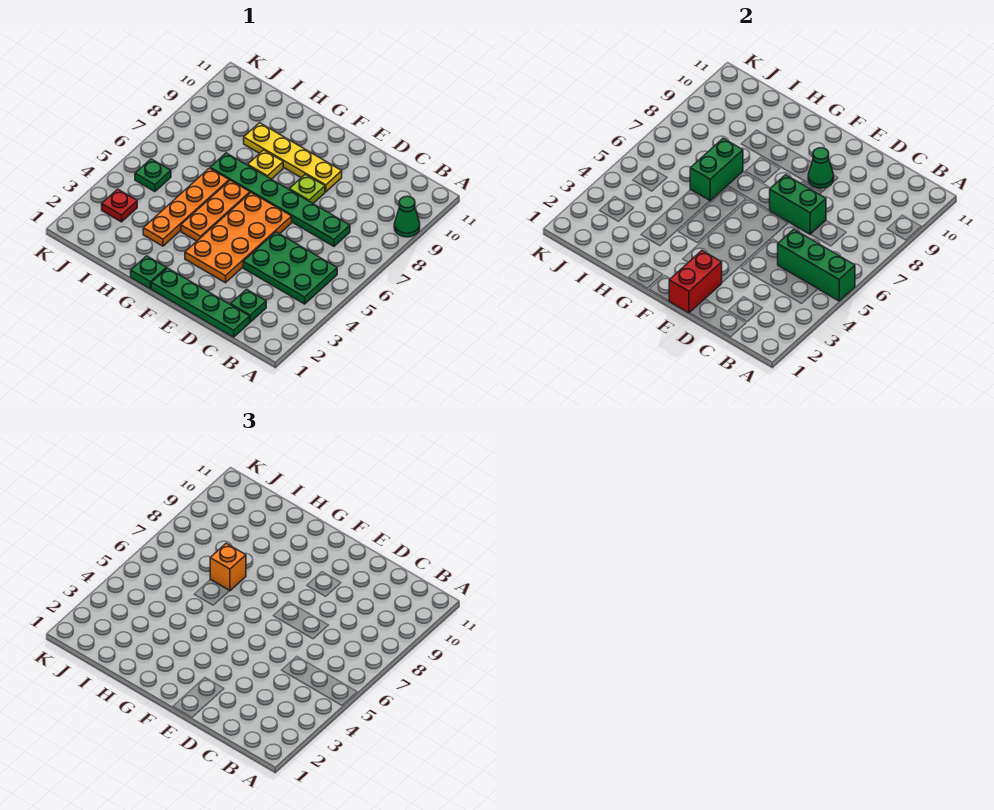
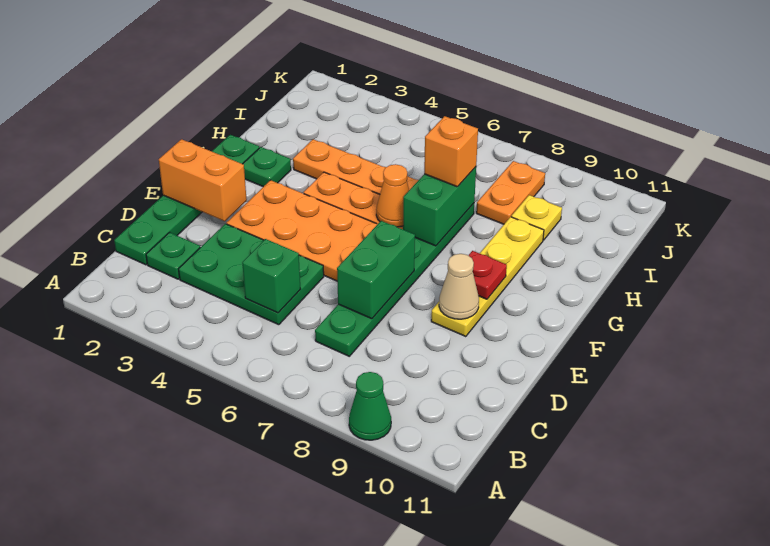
green brick A5:C5 level 2 -> green brick C5 level 2
green plate B4:D5 level 1 -> green plate C3:D5 level 1
red brick E1:E2 level 2 -> orange brick E1:E2 level 2
lime plate E8 level 1 -> none
green cone E9 level 2 -> tan cone E9 level 2
none -> orange cone G6 level 2
yellow plate G8 level 1 -> yellow plate I9 level 1
green brick H6:H7 level 2 -> green brick G7:H7 level 2
none -> orange plate I8:J8 level 1
red plate J3 level 1 -> red plate F9 level 2
green plate J5 level 1 -> green plate G2 level 1

